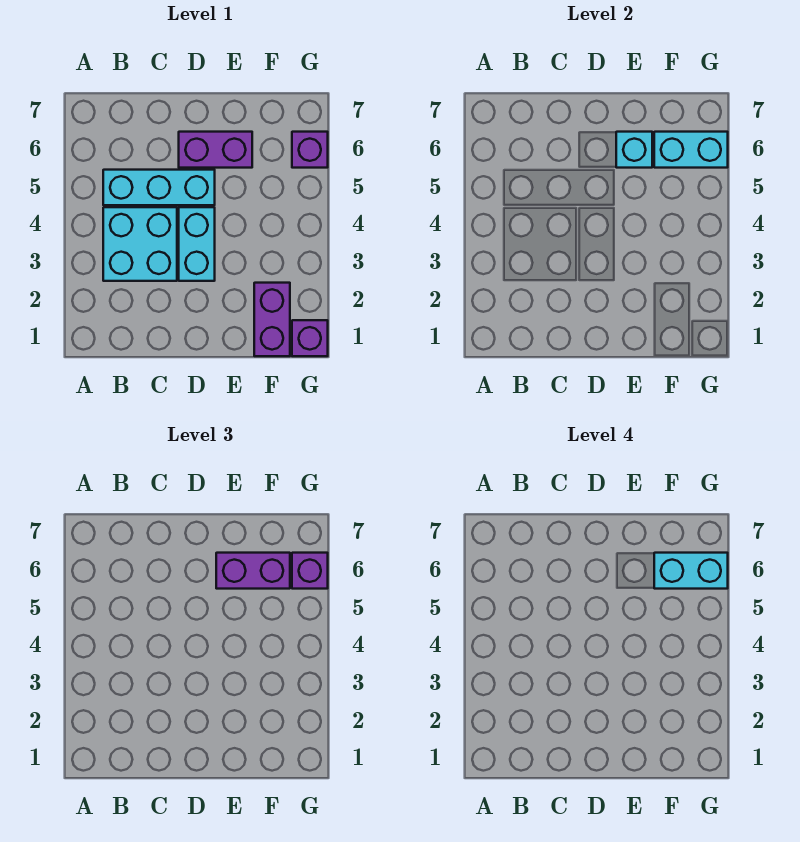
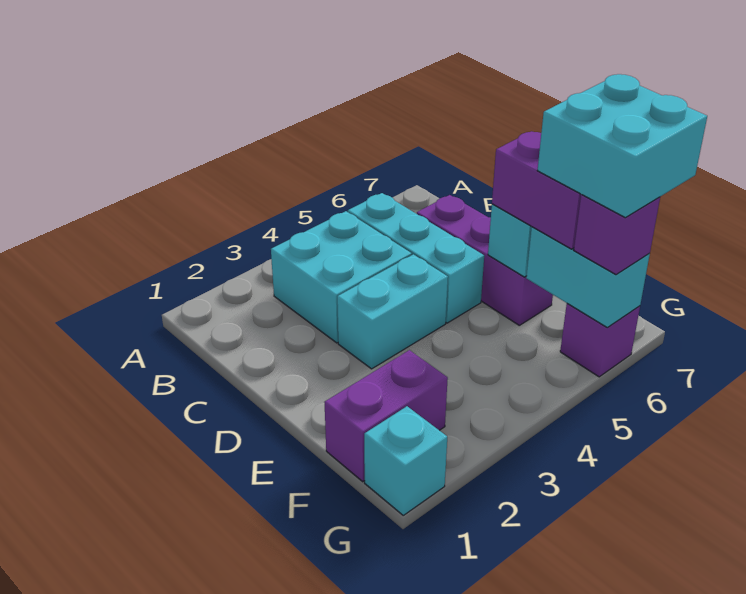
purple brick D6:E6 level 1 -> purple brick C6:E6 level 1
cyan brick F6:G6 level 4 -> cyan brick F6:G7 level 4
purple brick G1 level 1 -> cyan brick G1 level 1

